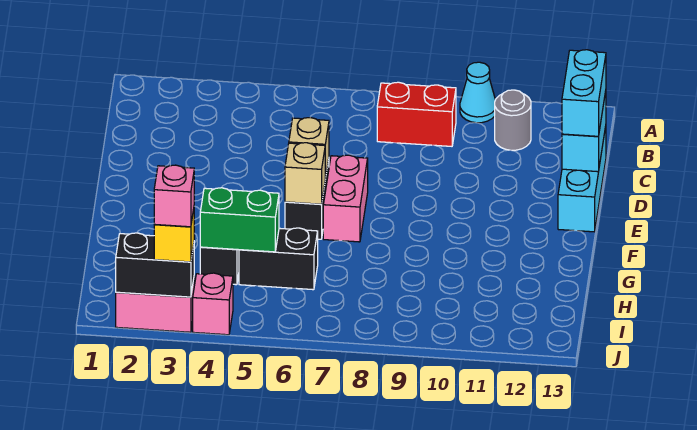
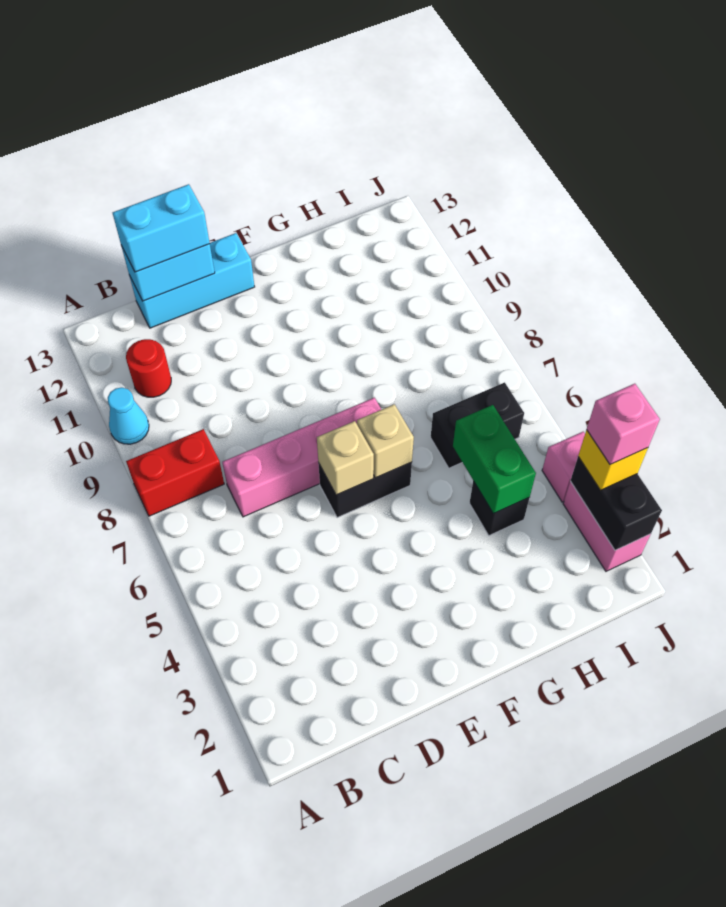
red brick B8:B9 level 1 -> red brick A8:B8 level 1
grey round brick B11 level 1 -> red round brick B11 level 1
pink brick E7:F7 level 1 -> pink brick C7:F7 level 1
black brick H5:H6 level 1 -> black brick H6:I6 level 1

